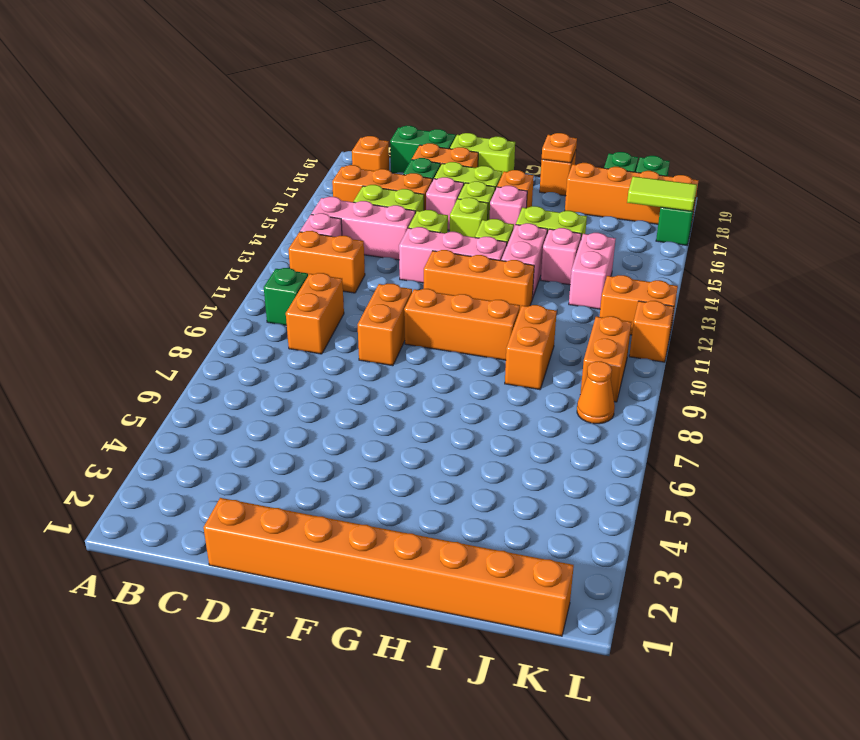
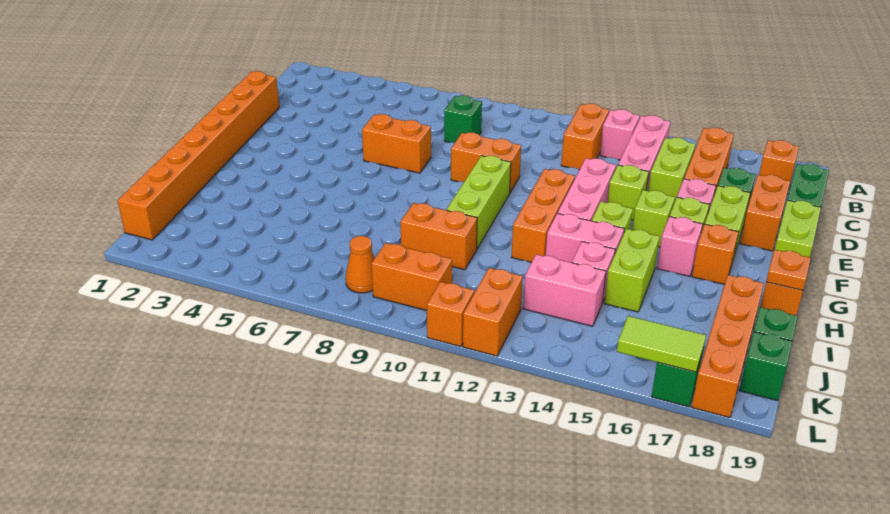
green brick B10 level 1 -> green brick C8 level 1
orange brick C9:C10 level 1 -> orange brick E6:E7 level 1
orange brick F10:H10 level 1 -> lime brick F10:H10 level 1
lime tile K17:L17 level 2 -> lime tile L16:L17 level 2

